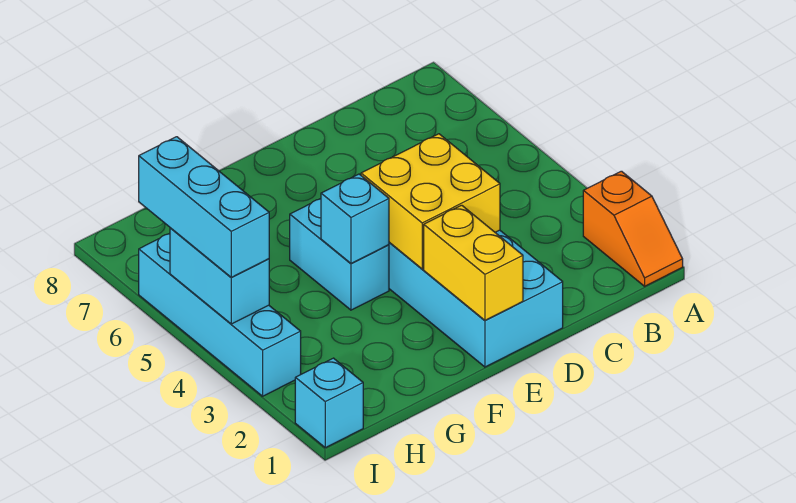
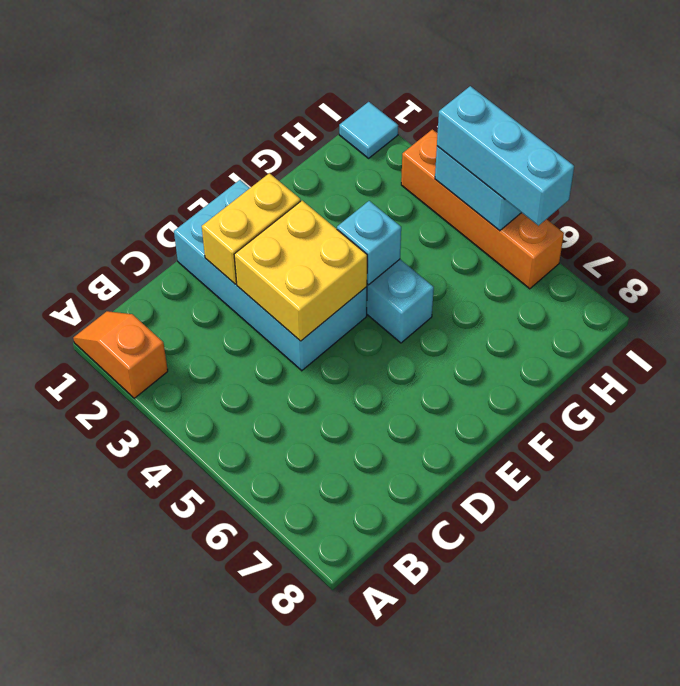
yellow brick E1:E2 level 2 -> yellow brick D2:E2 level 2
cyan brick I1 level 1 -> cyan tile I1 level 1
cyan brick I3:I6 level 1 -> orange brick I3:I6 level 1

